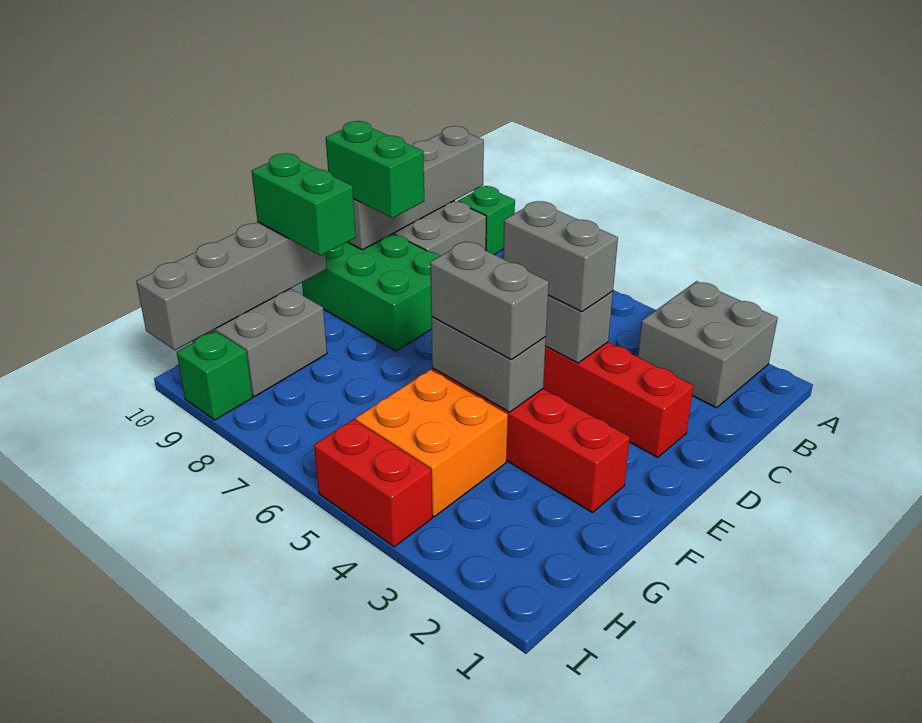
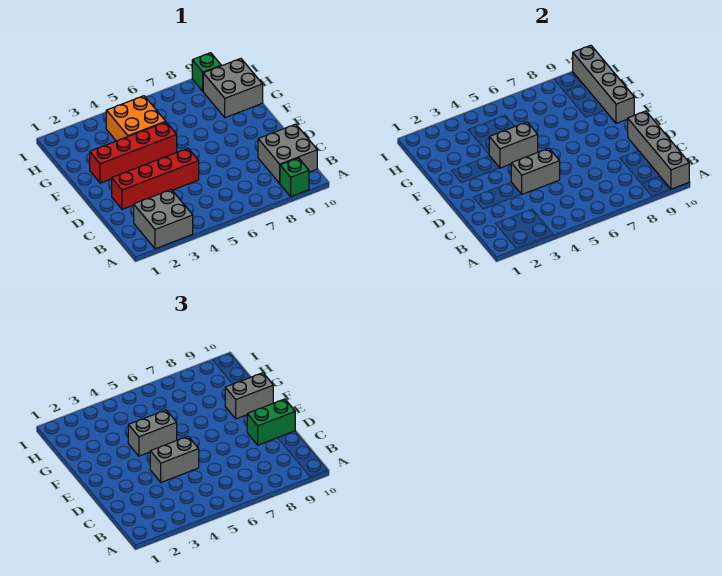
green brick D8:E10 level 1 -> none
green brick F9:F10 level 3 -> grey brick F9:F10 level 3
red brick I4:I5 level 1 -> none

